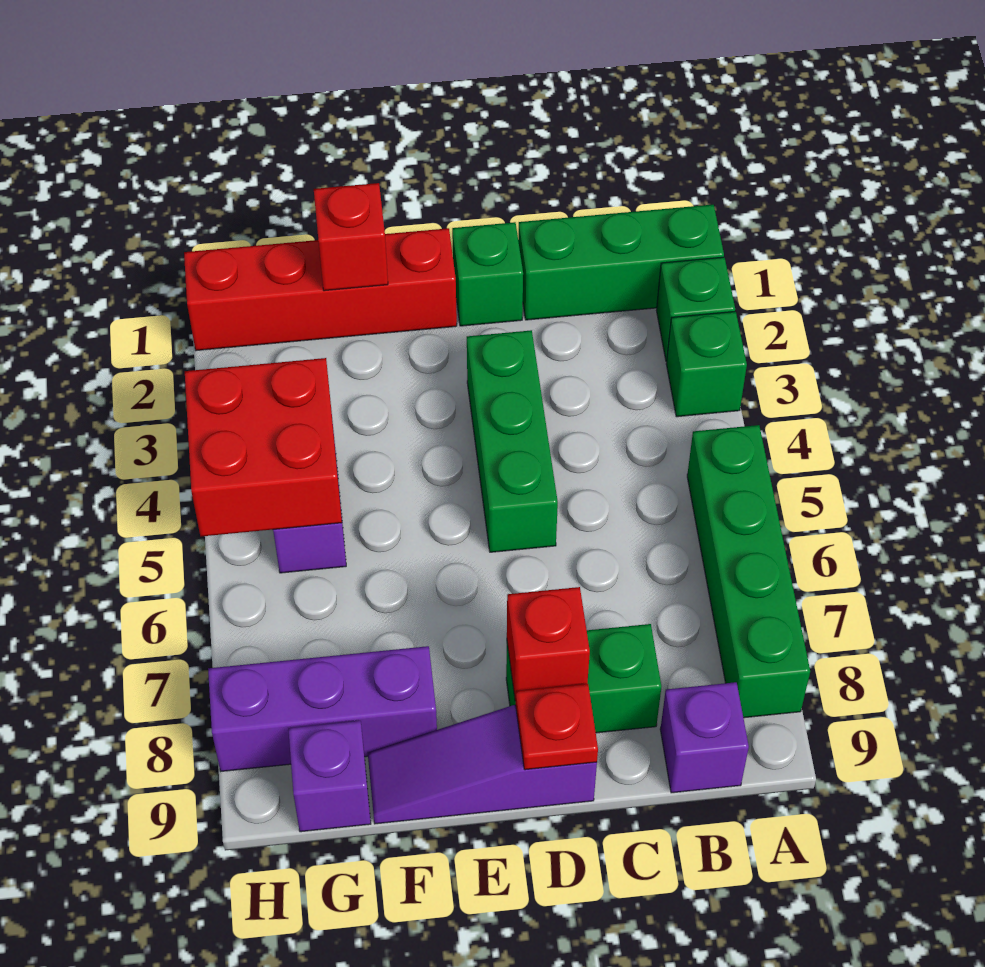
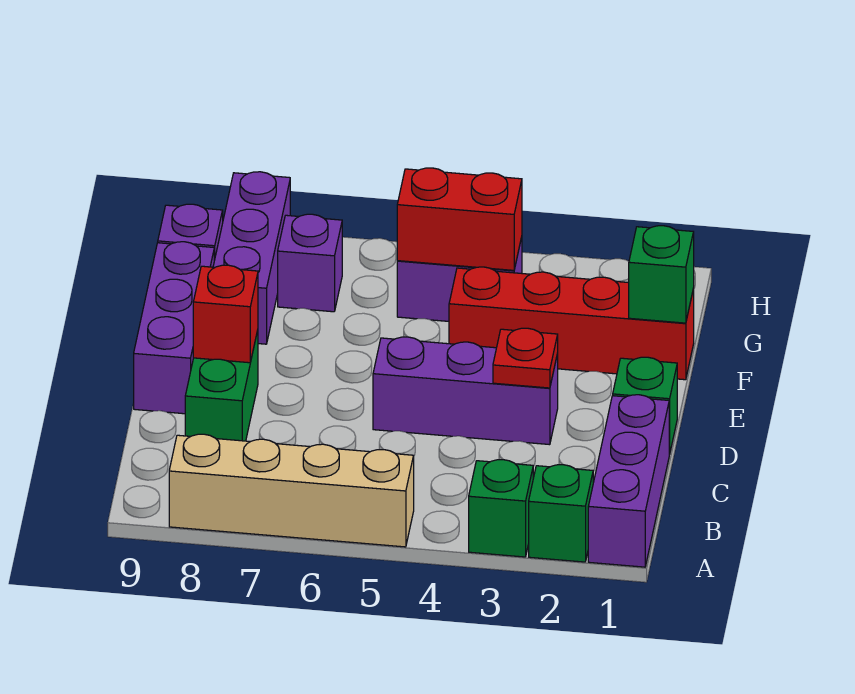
green brick A1:C1 level 1 -> purple brick A1:C1 level 1
green brick A5:A8 level 1 -> tan brick A5:A8 level 1
purple brick B9 level 1 -> purple brick G7 level 1
green brick D3:D5 level 1 -> purple brick D3:D5 level 1
purple slope D9:F9 level 1 top D -> purple brick D9:F9 level 1
red plate D9 level 2 -> red plate D3 level 2
red brick E1:H1 level 1 -> red brick F1:F4 level 1
red brick F1 level 2 -> green brick F1 level 2
red brick G4:H5 level 2 -> red brick G4:G5 level 2

